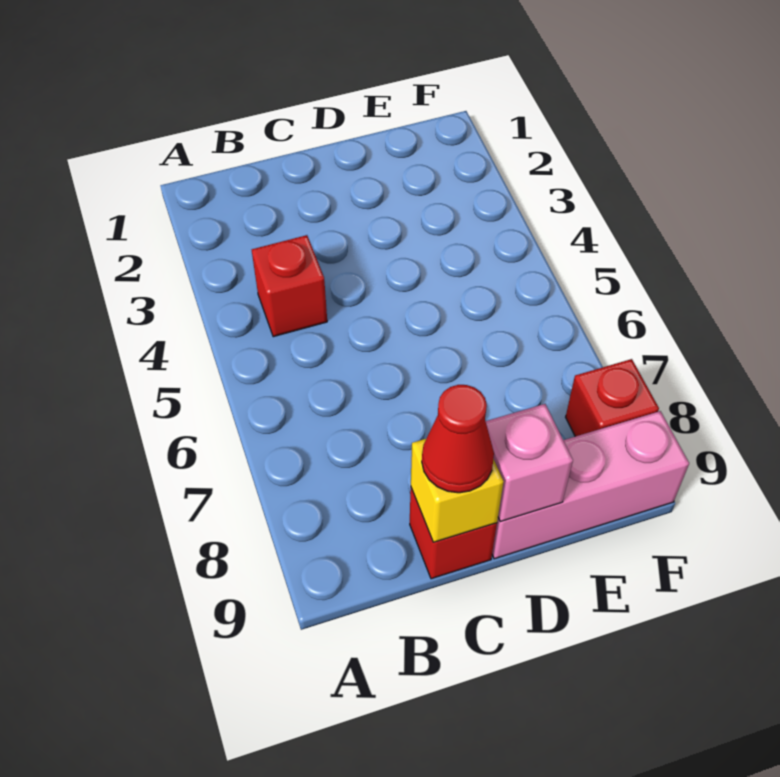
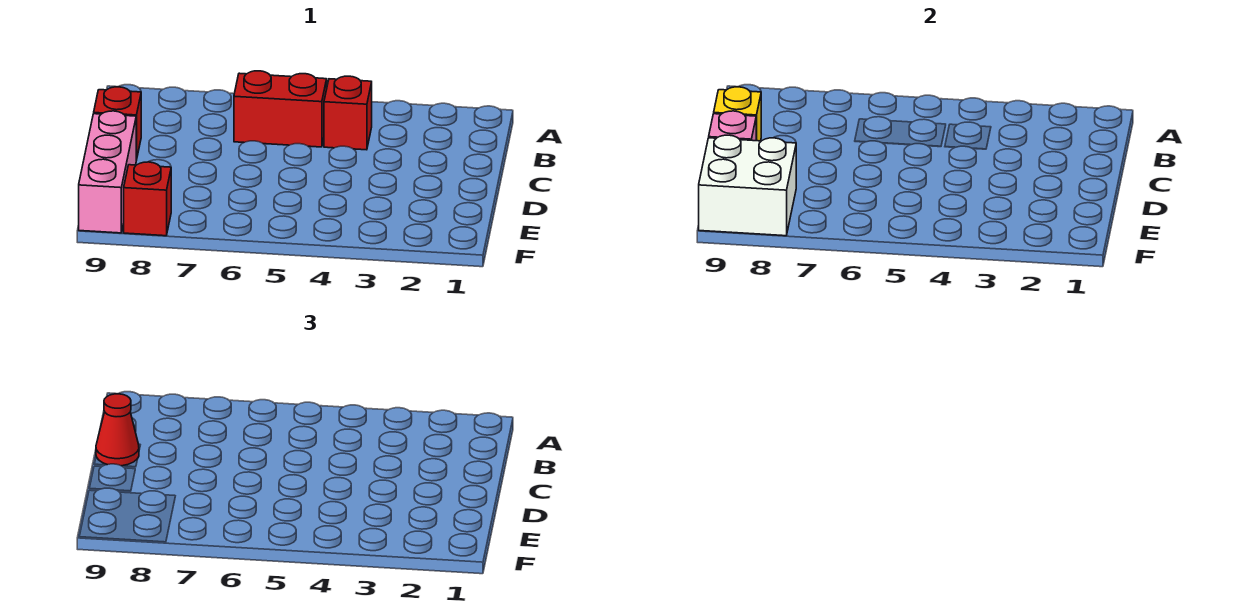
none -> red brick B5:B6 level 1
none -> white brick E8:F9 level 2

